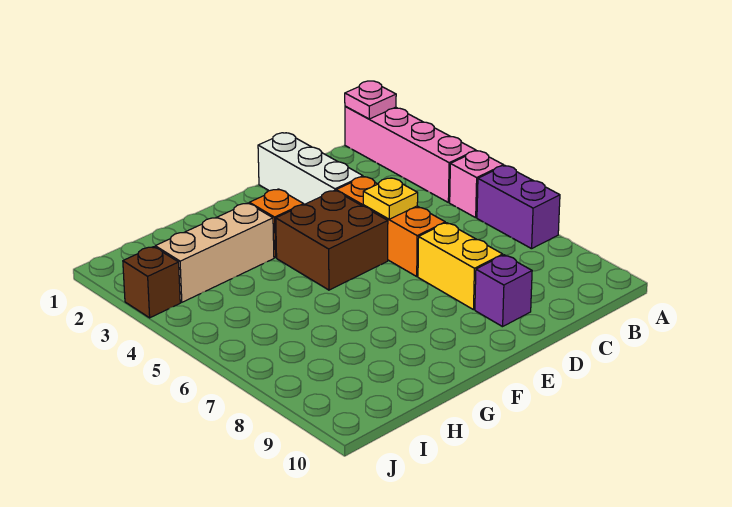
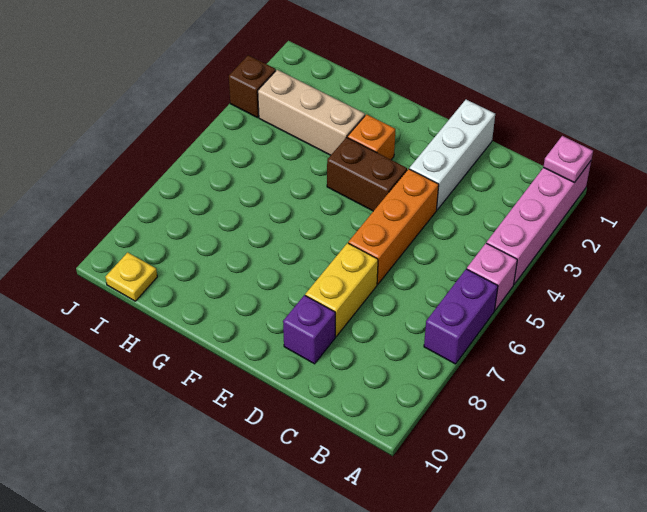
yellow plate D5 level 2 -> yellow plate I10 level 1
brown brick E4:F5 level 1 -> brown brick E4:F4 level 1

